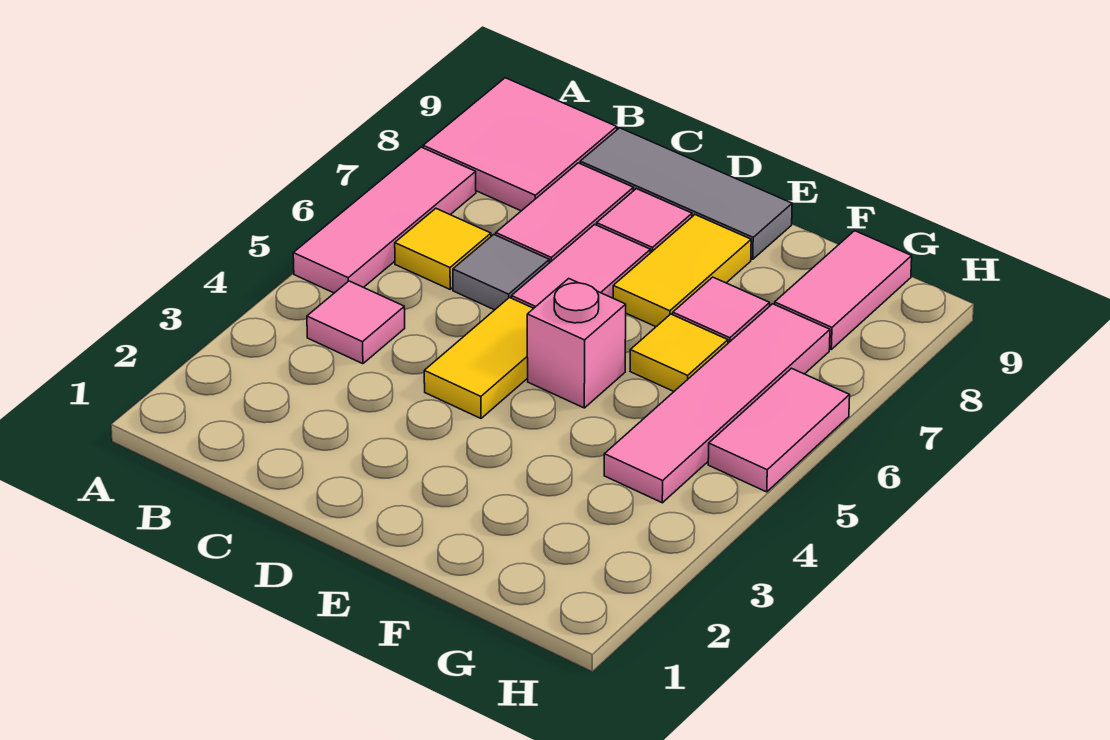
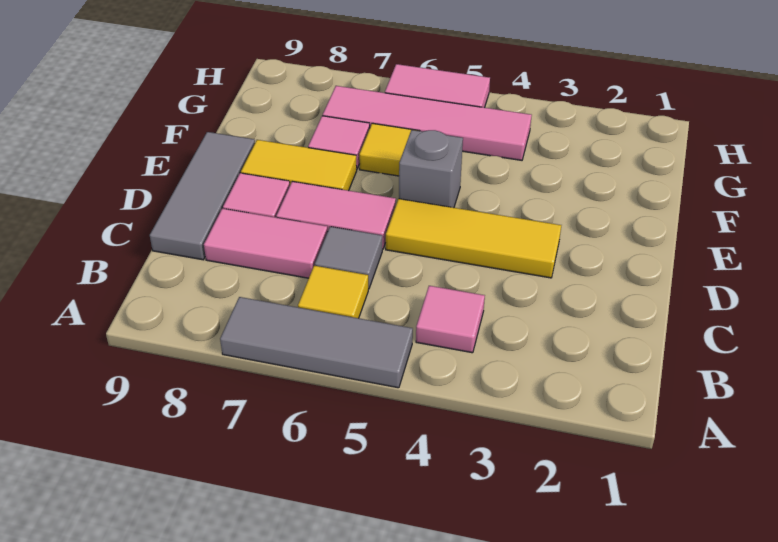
pink tile A5:A7 level 1 -> grey tile A5:A7 level 1
pink tile A8:B9 level 1 -> none
yellow tile D4:D5 level 1 -> yellow tile D3:D5 level 1
pink brick E5 level 1 -> grey brick E5 level 1
pink tile G8:G9 level 1 -> none

